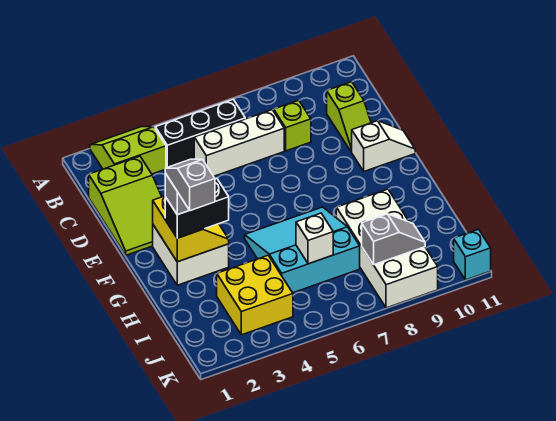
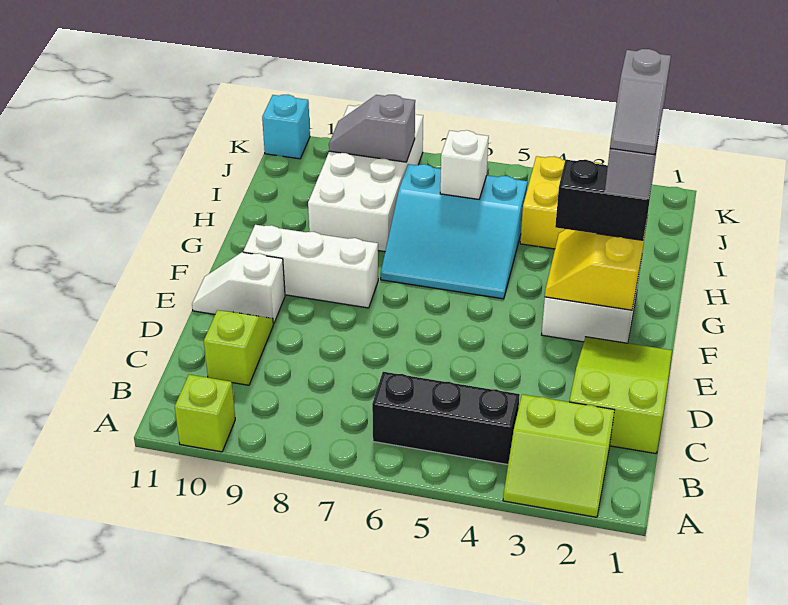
white brick C5:C7 level 1 -> white brick F8:F10 level 1
lime brick C8 level 1 -> lime brick A10 level 1

